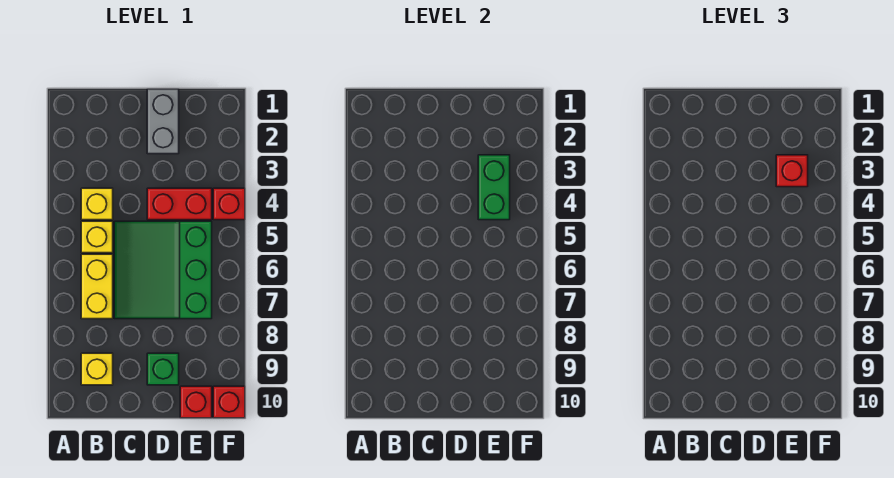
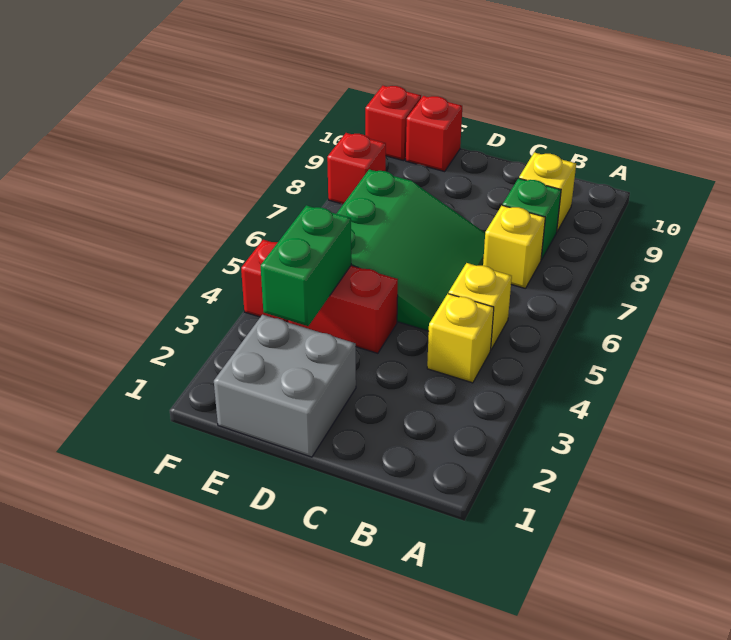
yellow brick B6:B7 level 1 -> yellow brick B7 level 1
grey brick D1:D2 level 1 -> grey brick D1:E2 level 1
green brick D9 level 1 -> green brick B8 level 1
red brick E3 level 3 -> red brick F8 level 1

